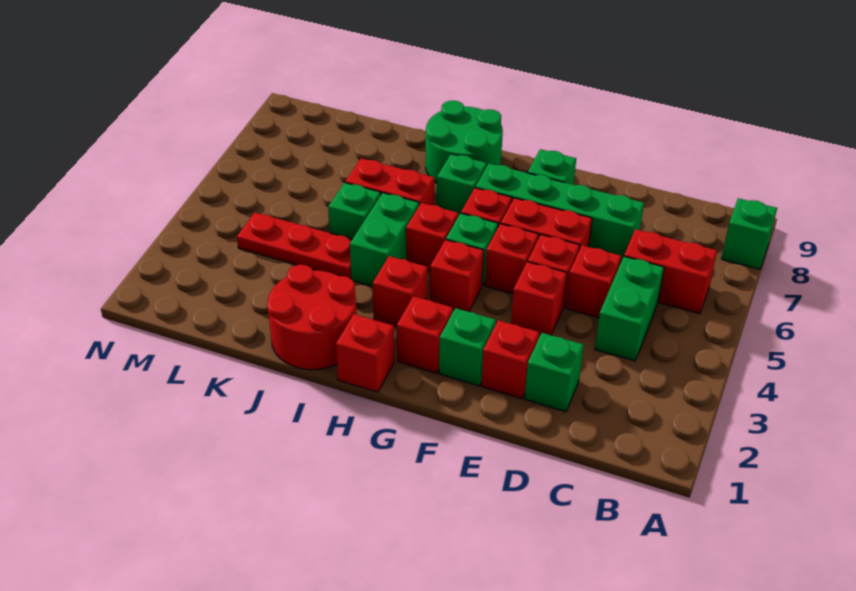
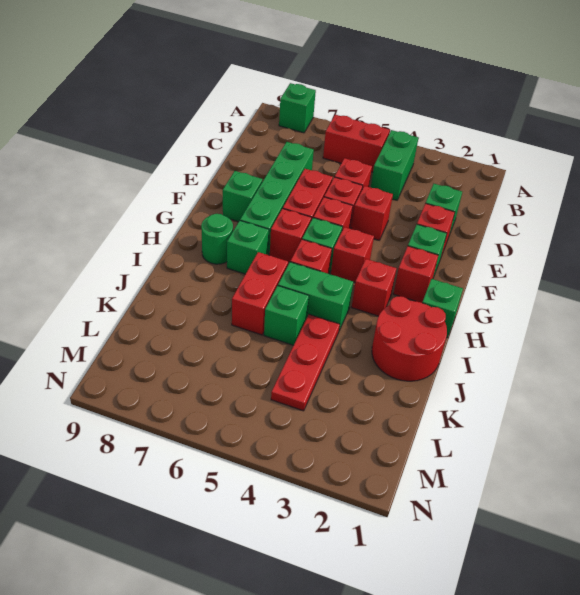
red brick B6:C6 level 1 -> red brick B5:B6 level 1
green brick C4:C5 level 1 -> green brick B4:C4 level 1
red brick H1 level 1 -> green brick H1 level 1
green round brick H8:I9 level 1 -> green round brick H8 level 1

